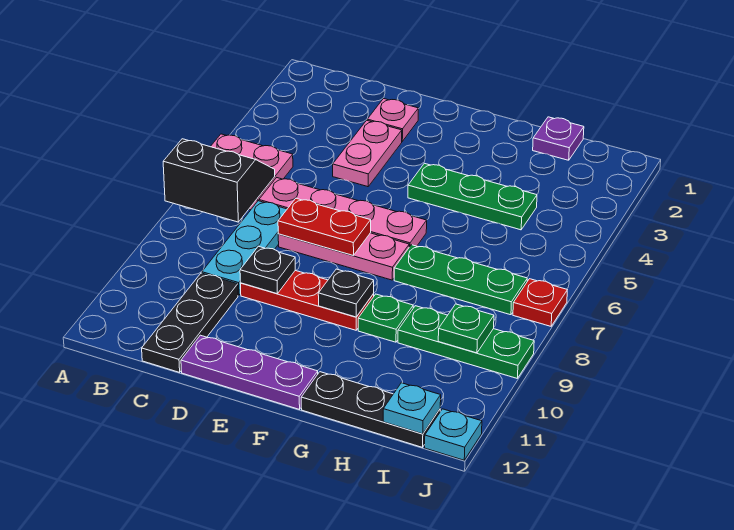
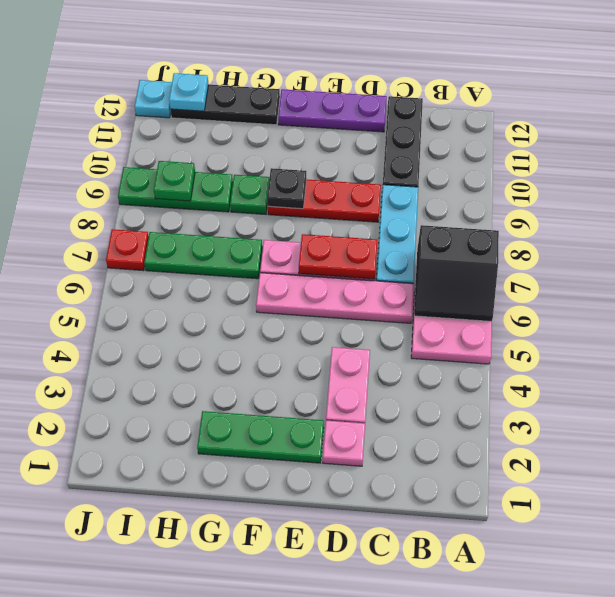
black plate D9 level 2 -> none
green plate F4:H4 level 1 -> green plate E2:G2 level 1
purple plate H1 level 1 -> none

